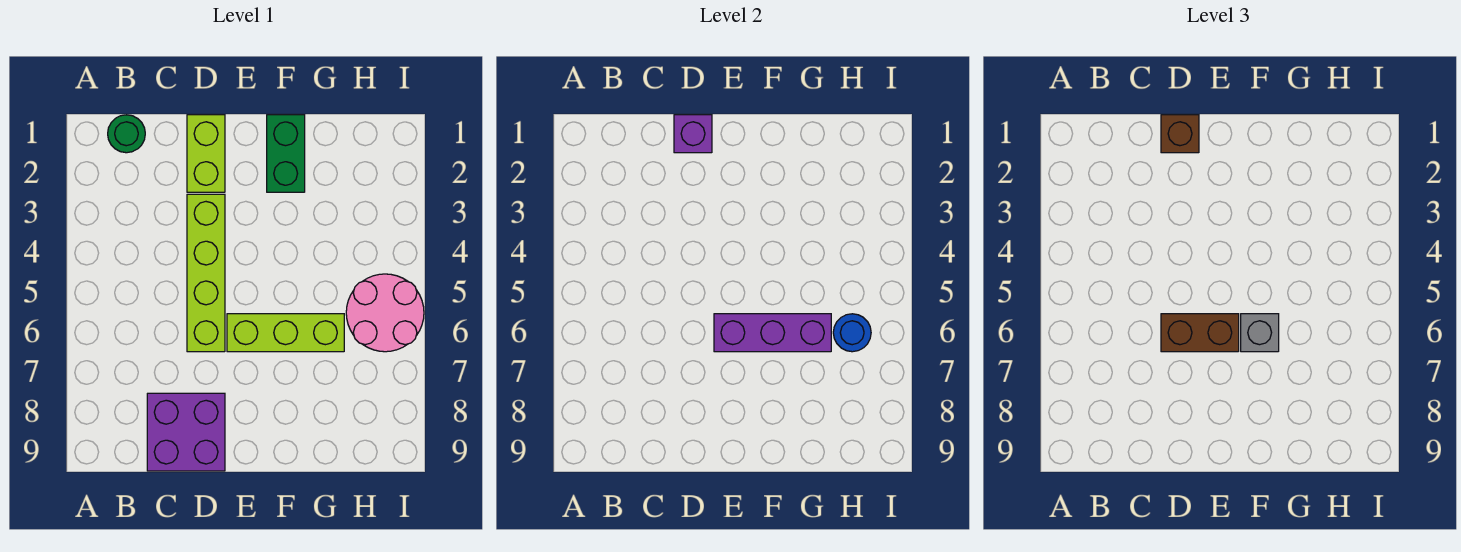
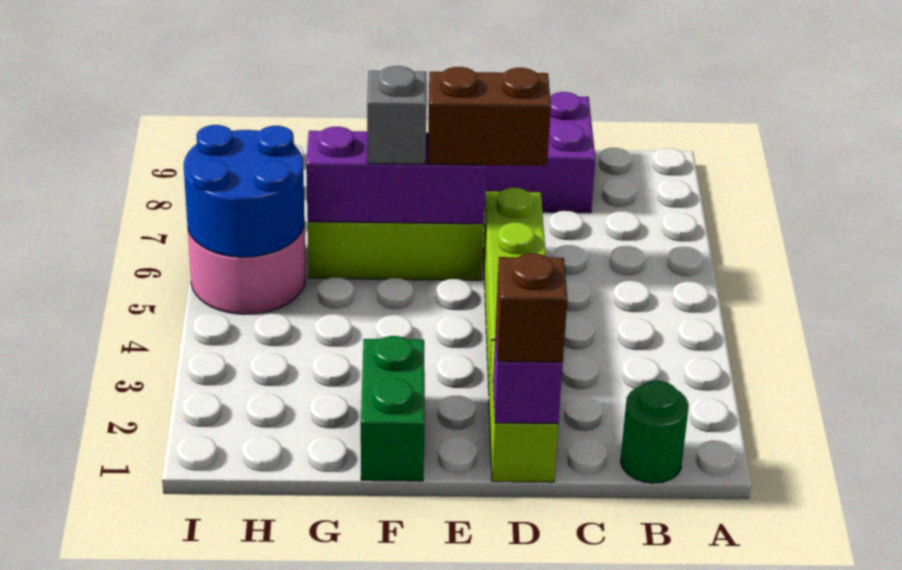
blue round brick H6 level 2 -> blue round brick H5:I6 level 2

